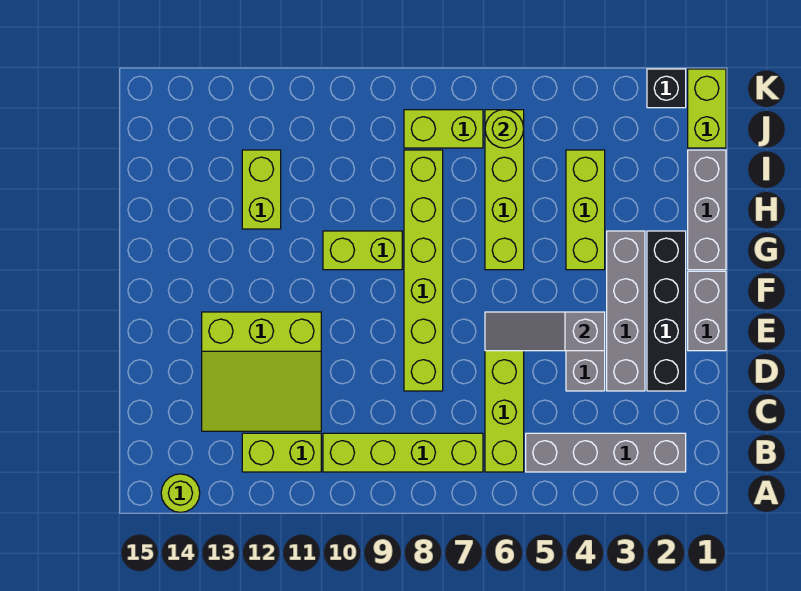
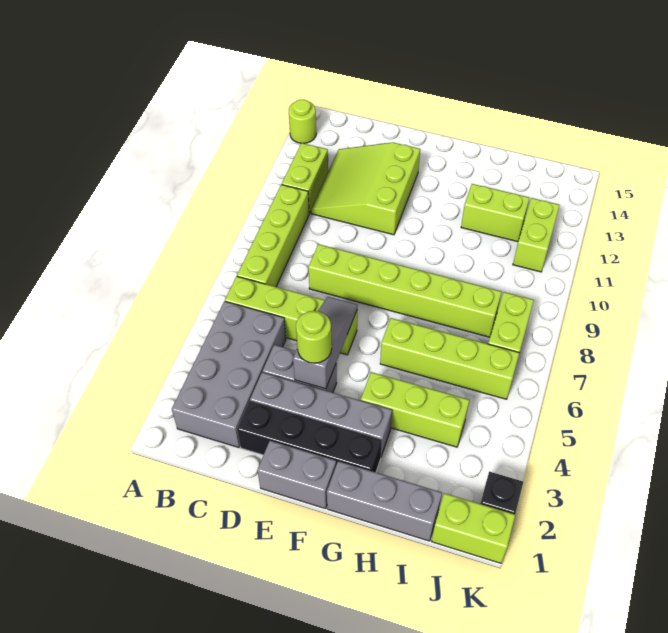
grey brick B2:B5 level 1 -> grey brick B2:C5 level 1
lime brick G9:G10 level 1 -> lime brick J11:J12 level 1
lime round brick J6 level 2 -> lime round brick E4 level 3

